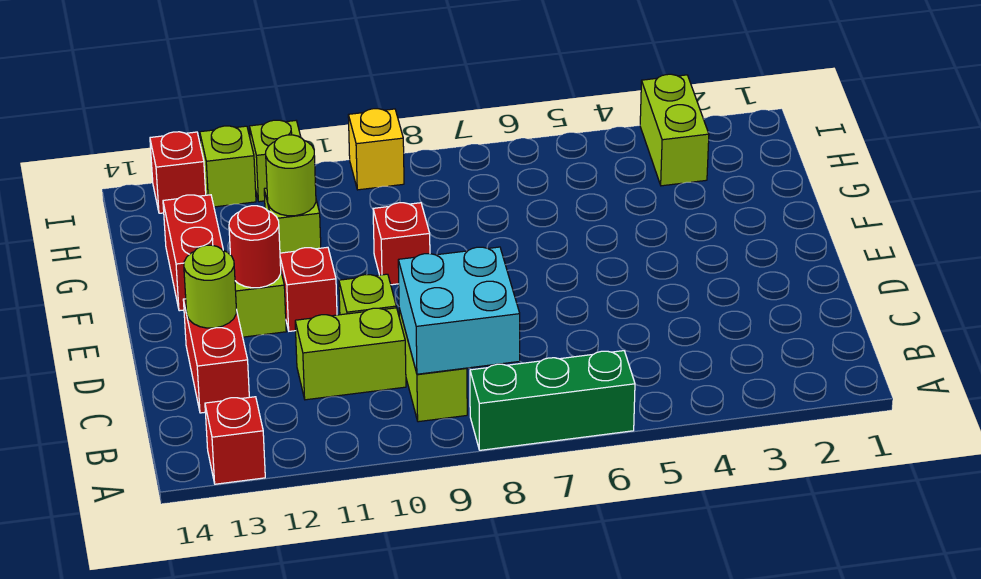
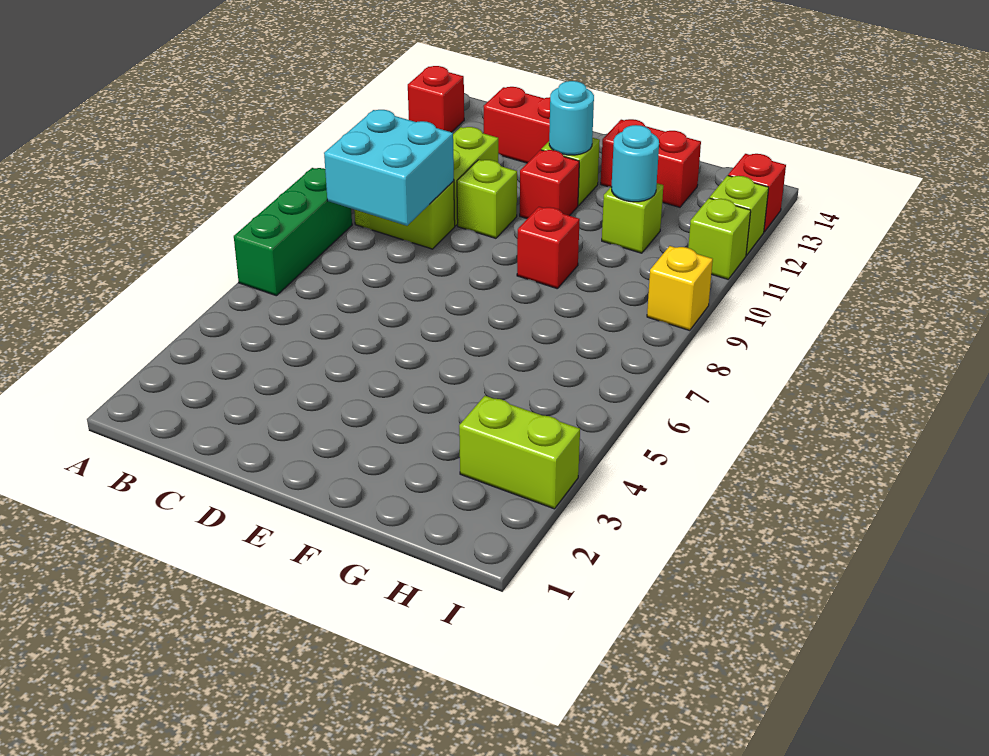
lime round brick D13 level 2 -> none
red round brick E12 level 2 -> cyan round brick E12 level 2
lime round brick G11 level 2 -> cyan round brick G11 level 2

